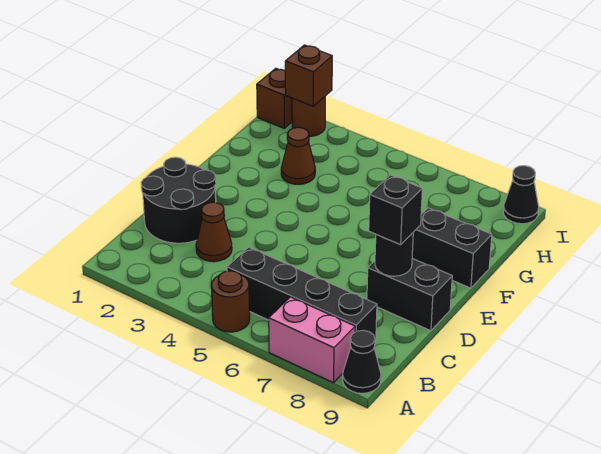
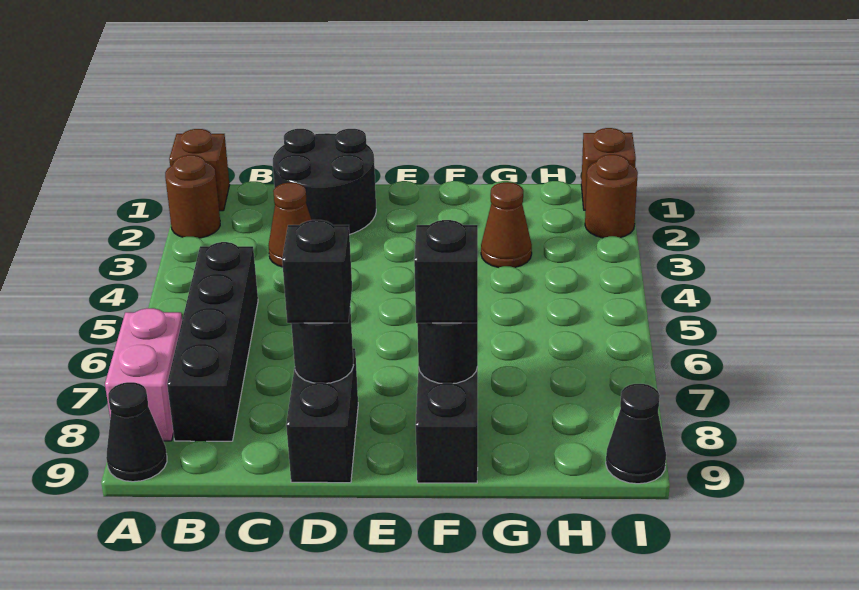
brown round brick A5 level 1 -> brown round brick A2 level 1
none -> black round brick F8 level 2
none -> black brick F8 level 3
brown brick I2 level 2 -> brown brick A1 level 1

